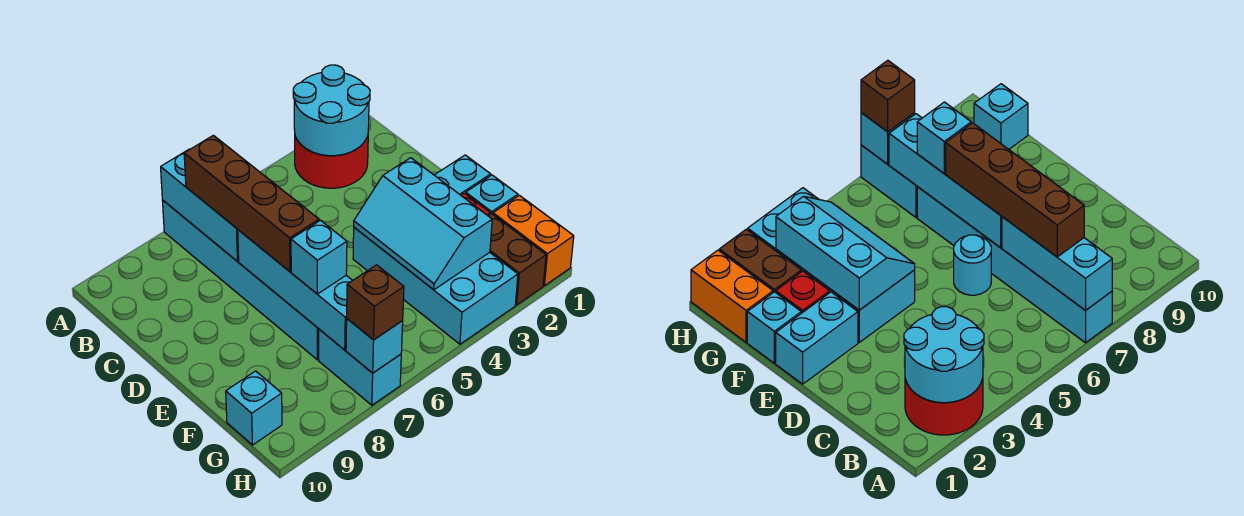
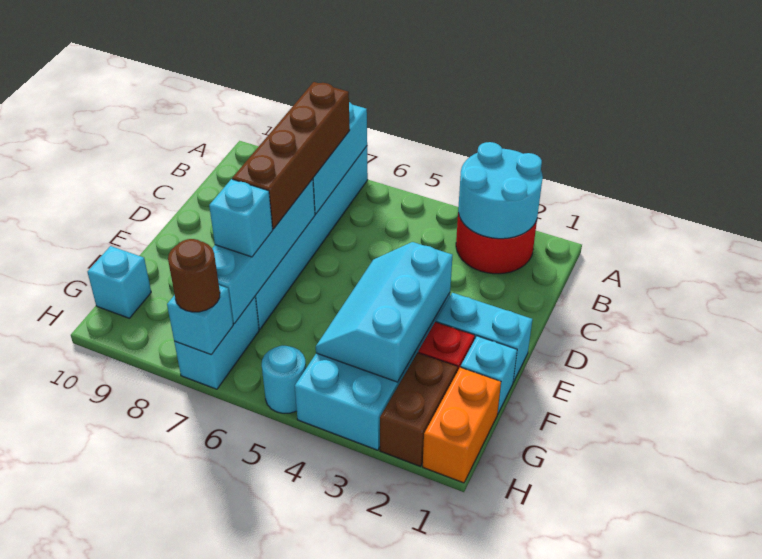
cyan round brick D6 level 1 -> cyan round brick H5 level 1
brown brick H7 level 3 -> brown round brick H7 level 3

